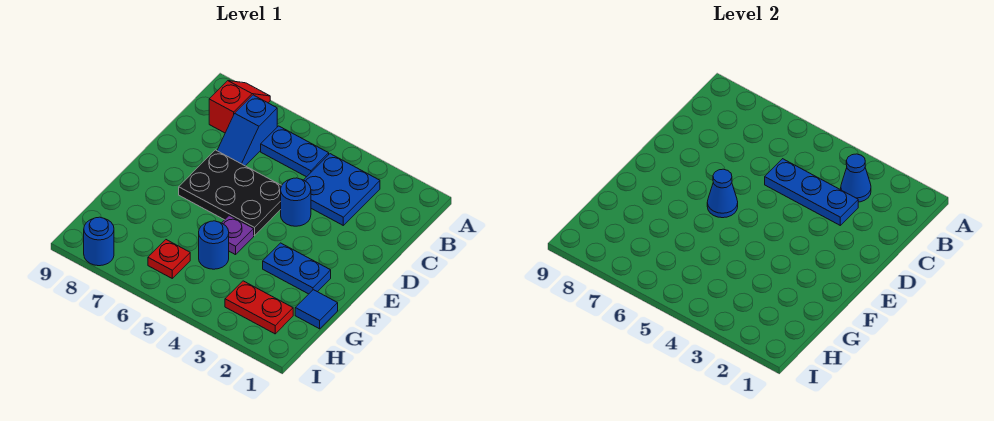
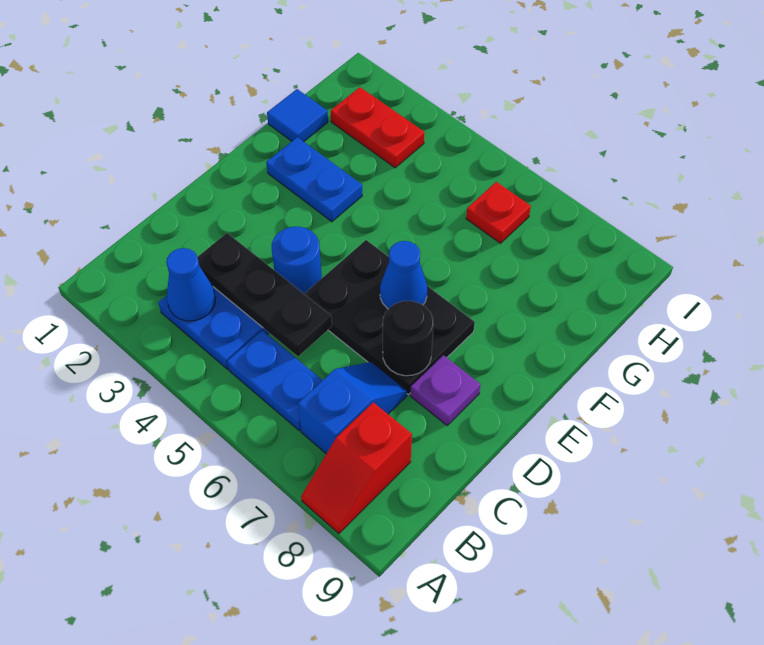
blue plate C3:C5 level 2 -> black plate C3:C5 level 2
none -> black round brick D7 level 2
purple plate F5 level 1 -> purple plate D8 level 1
blue round brick G5 level 1 -> none
blue round brick I8 level 1 -> none

